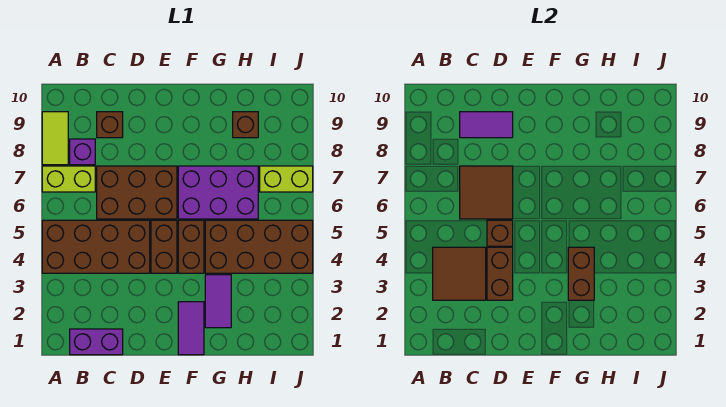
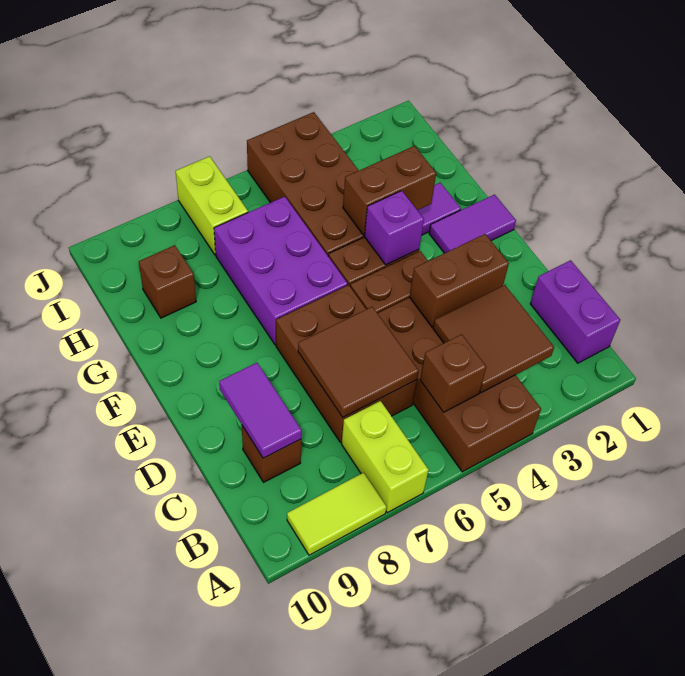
purple brick B8 level 1 -> purple brick F4 level 2
brown brick D5 level 2 -> brown brick B5 level 2

